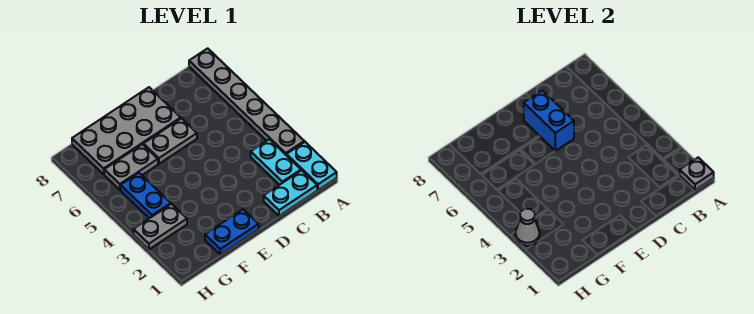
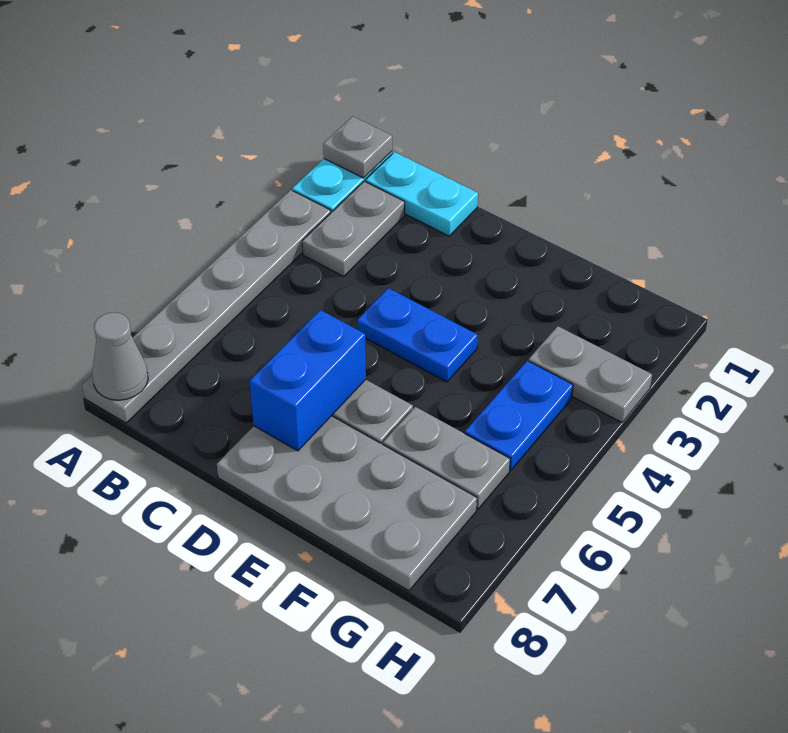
cyan plate B2:B3 level 1 -> grey plate B2:B3 level 1
blue plate E1:F1 level 1 -> blue plate D4:E4 level 1
grey cone H3 level 2 -> grey cone A8 level 2

